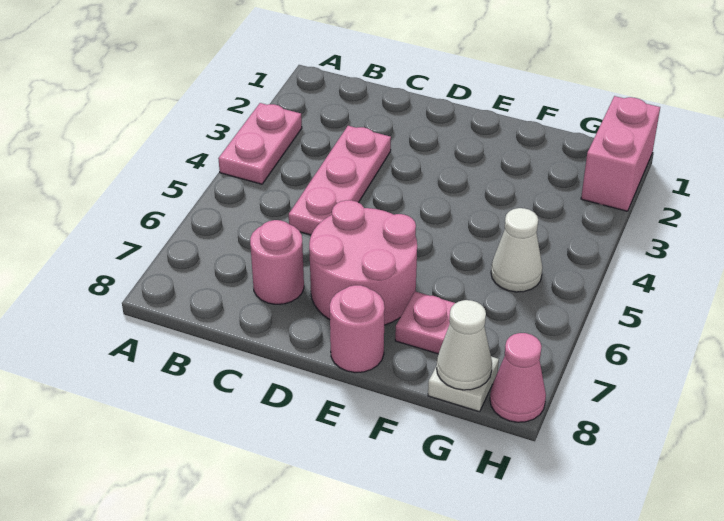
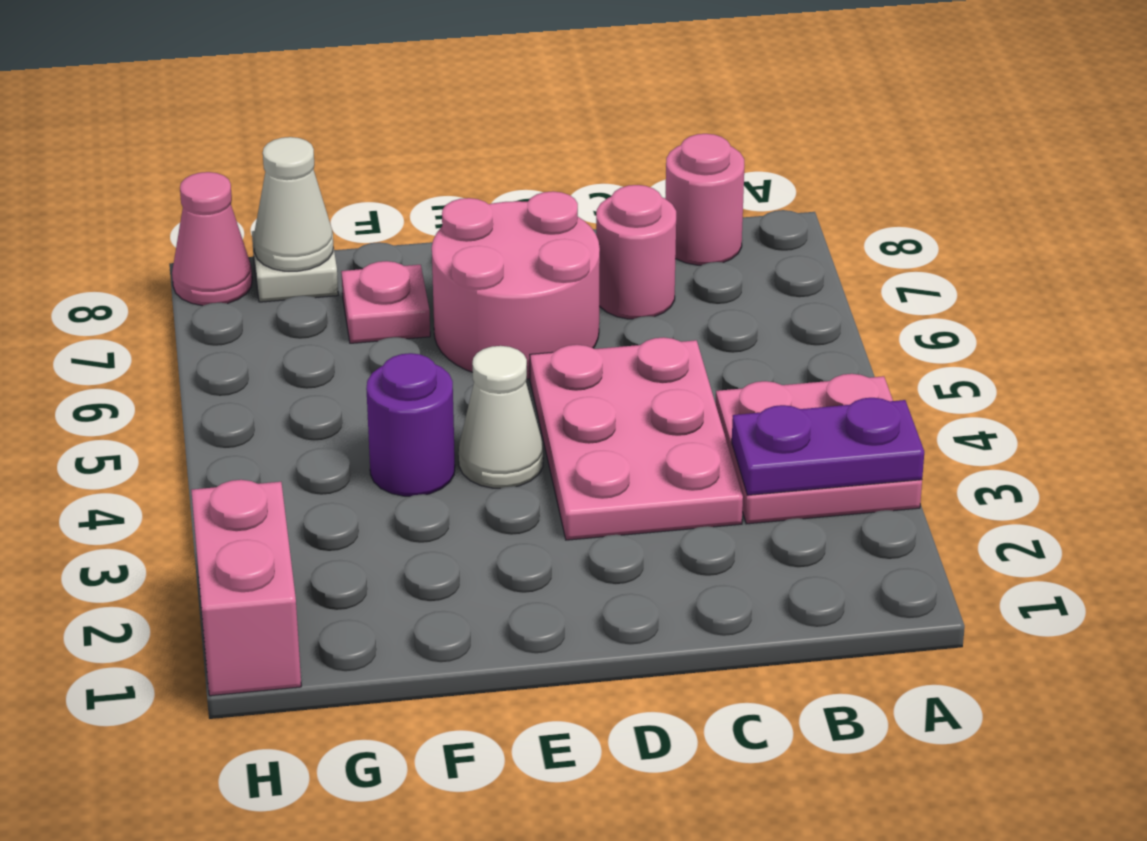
pink plate A3:A4 level 1 -> pink plate A3:B4 level 1
none -> purple plate A3:B3 level 2
pink plate C3:C5 level 1 -> pink plate C3:D5 level 1
pink round brick E8 level 1 -> pink round brick B8 level 1
none -> purple round brick F4 level 1
white cone G5 level 1 -> white cone E4 level 1

